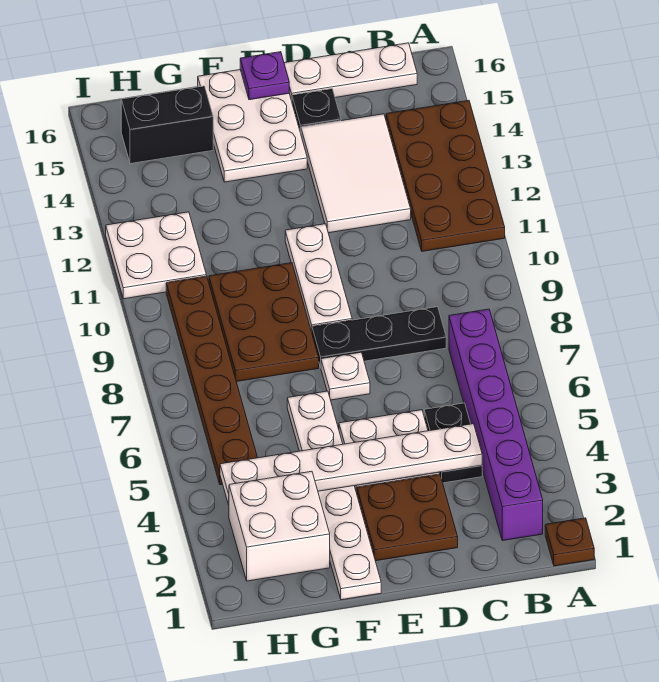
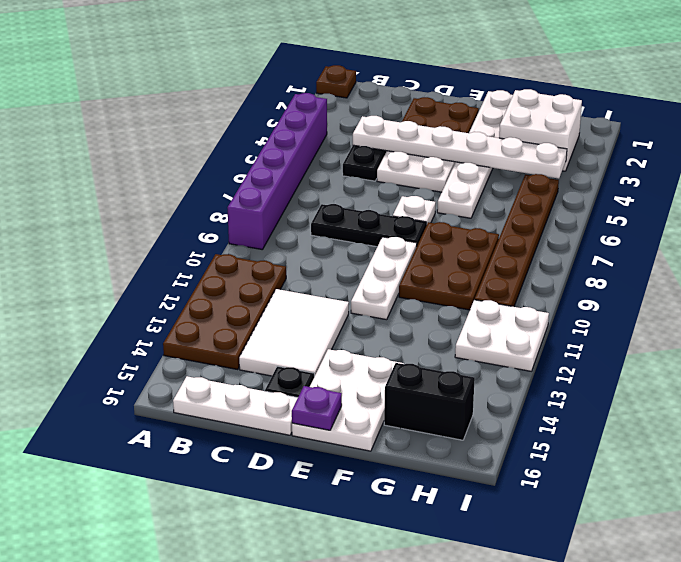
purple brick B2:B7 level 1 -> purple brick A4:A9 level 1

